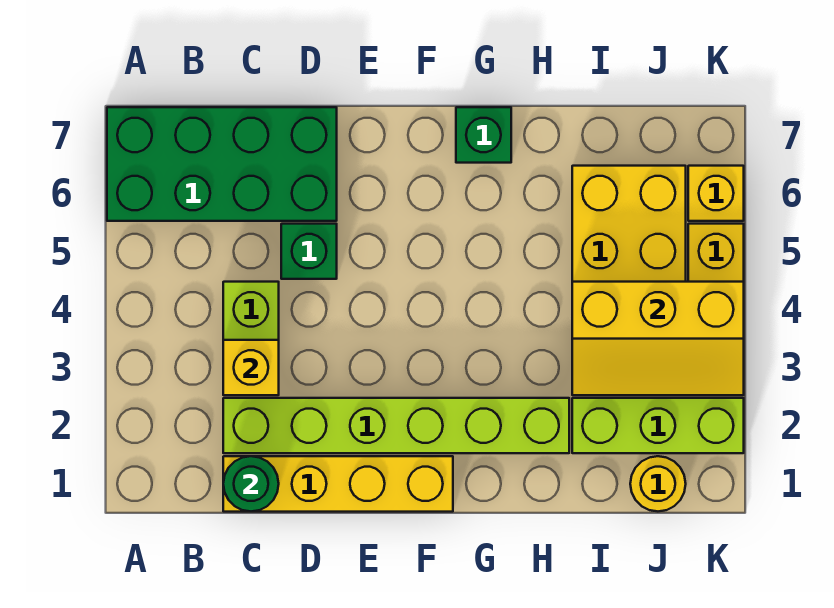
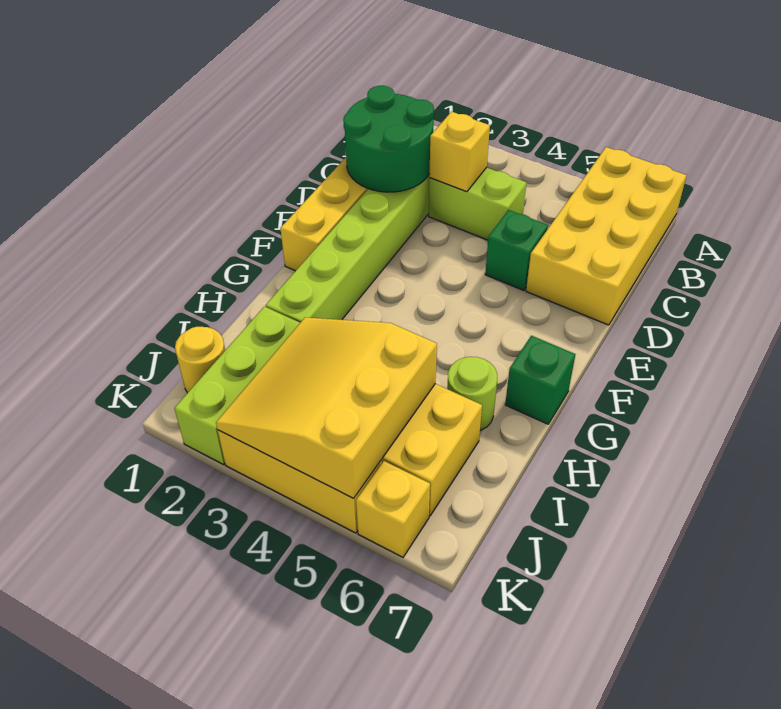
green brick A6:D7 level 1 -> yellow brick A6:D7 level 1
green round brick C1 level 2 -> green round brick C1:D2 level 2
none -> lime round brick H6 level 1
yellow slope I3:K4 level 2 top 4 -> yellow slope I3:K5 level 2 top 5

